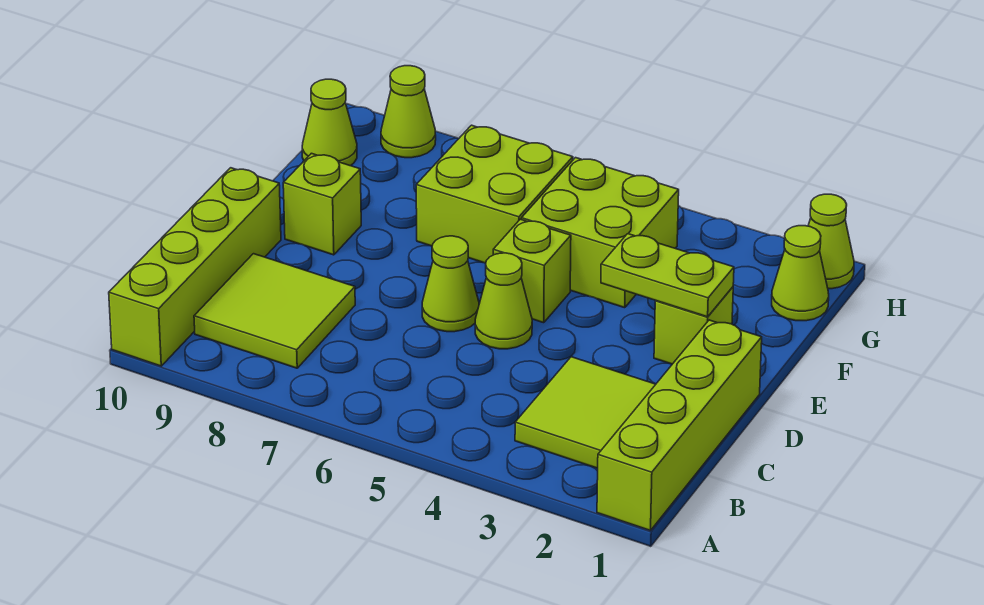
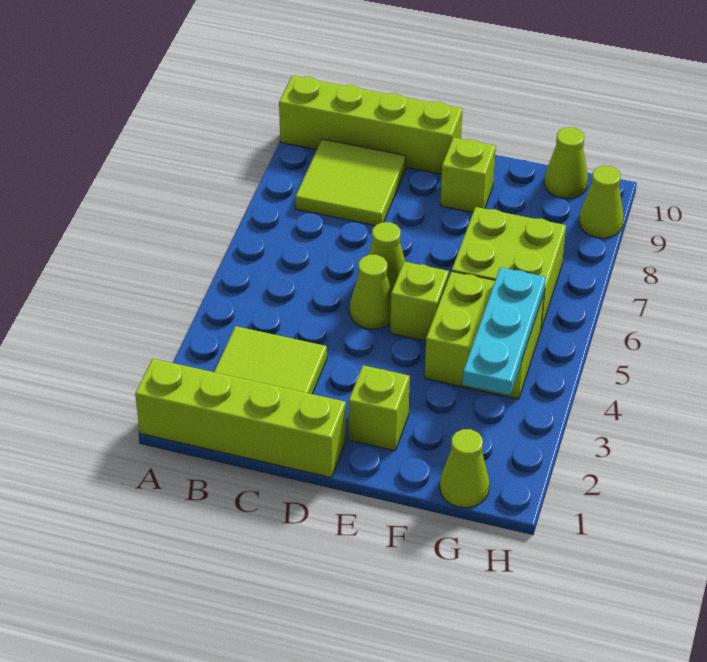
lime plate E2:E3 level 2 -> none
none -> cyan plate G3:G5 level 2
lime cone H1 level 1 -> none

